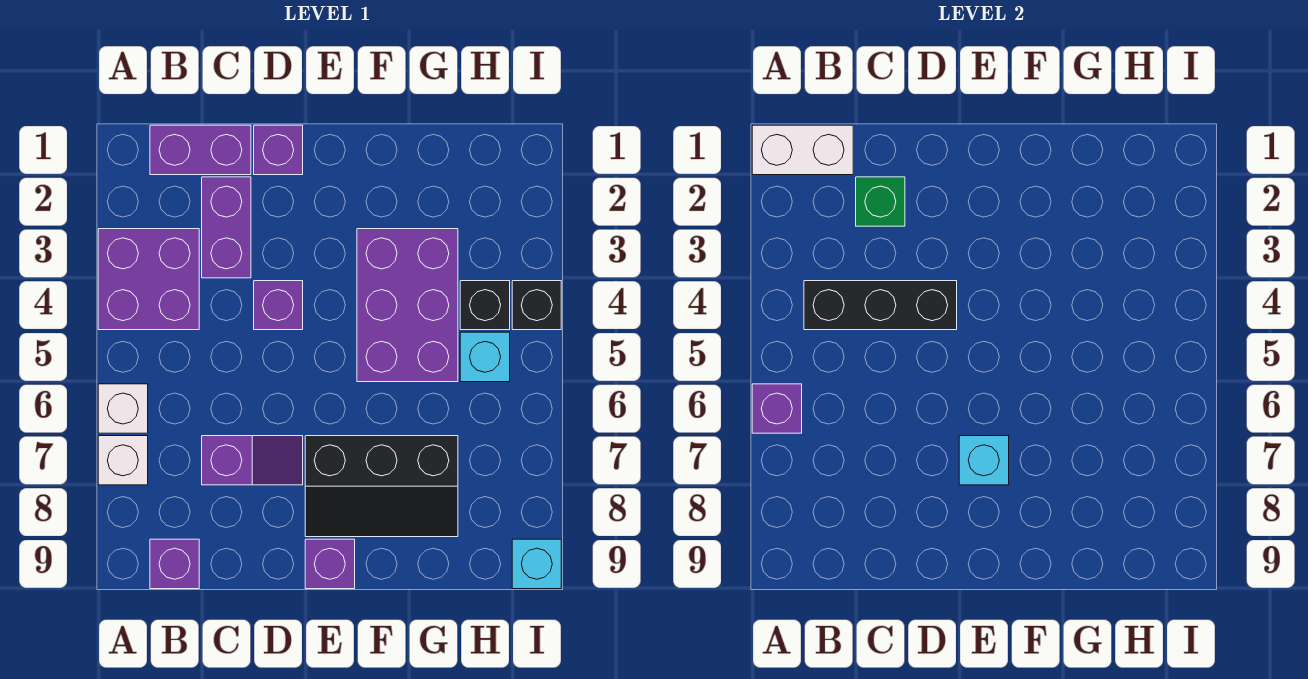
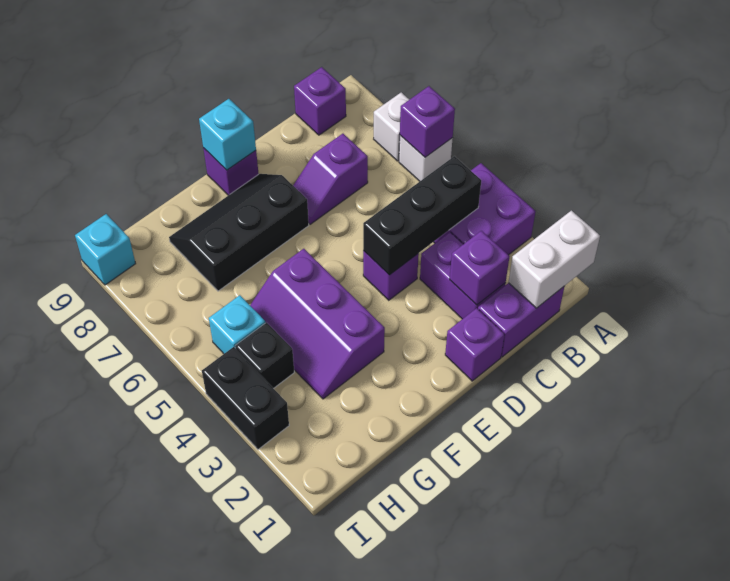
green brick C2 level 2 -> purple brick C2 level 2
cyan brick E7 level 2 -> cyan brick E9 level 2
purple brick F3:G5 level 1 -> purple slope F3:G5 level 1 top F
black brick I4 level 1 -> black brick I3:I4 level 1

